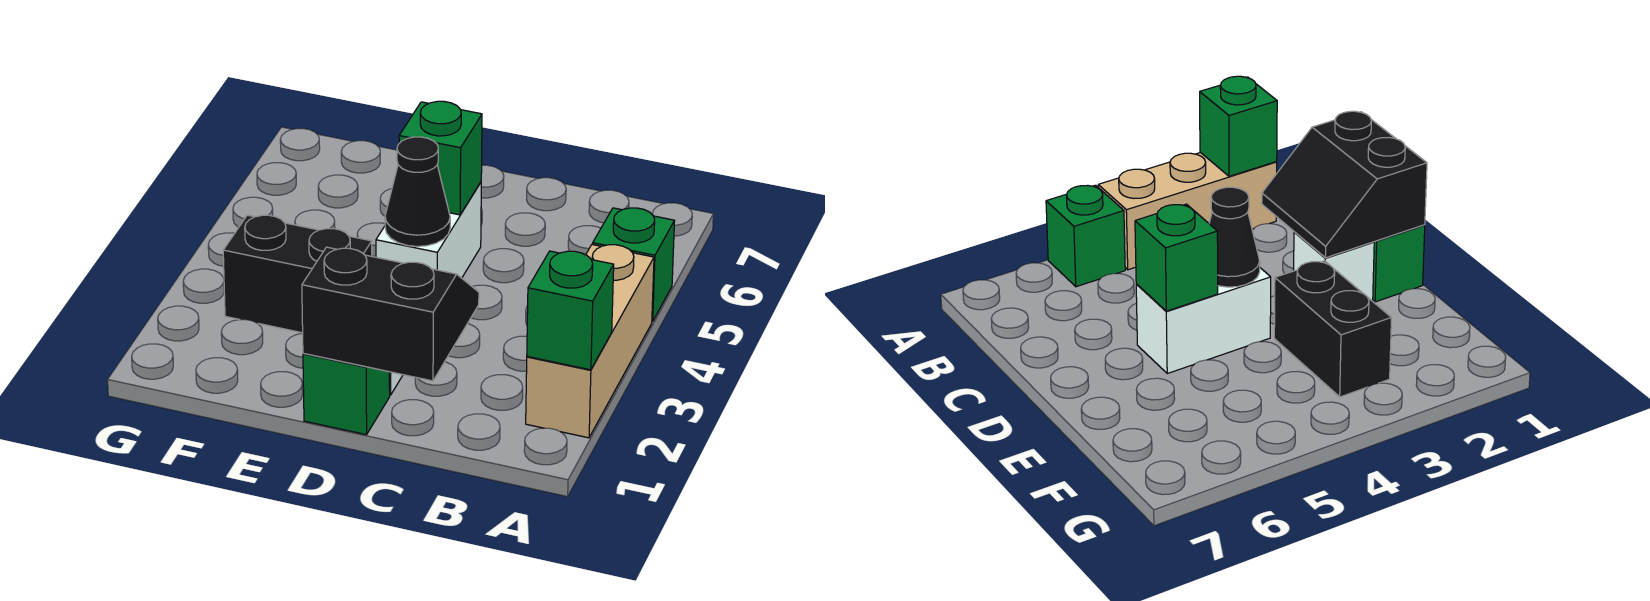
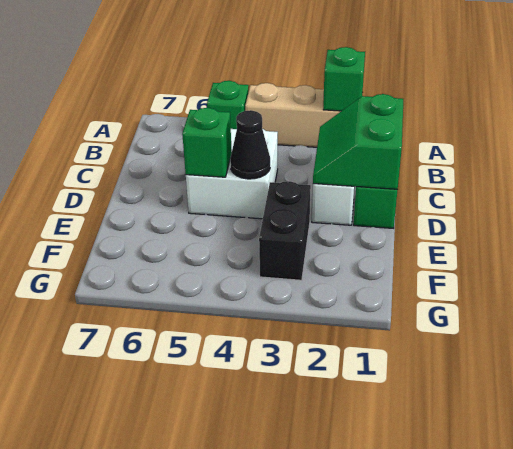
black slope C1:D2 level 2 top 1 -> green slope C1:D2 level 2 top 1
white brick D4:D5 level 1 -> white brick C4:D5 level 1

